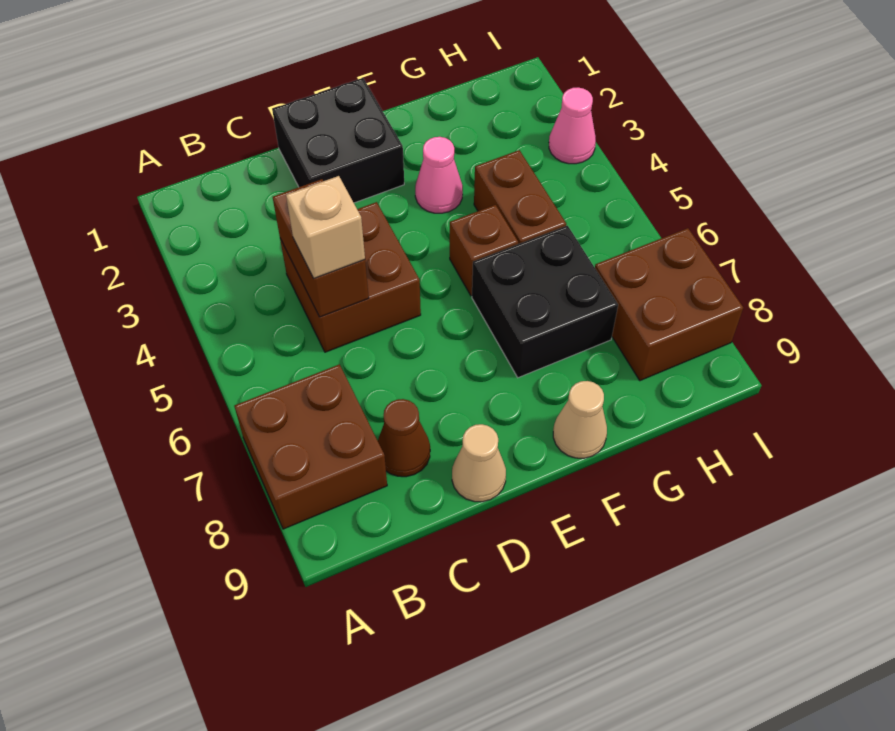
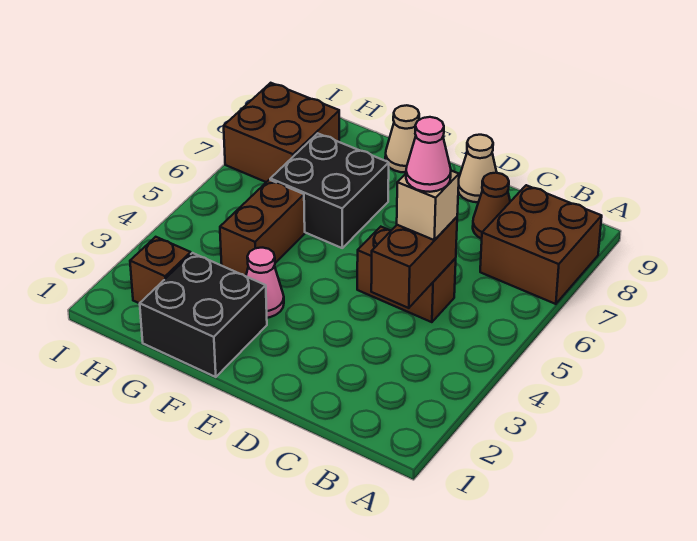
brown brick C4:D5 level 1 -> brown brick C5:D5 level 1
black brick D1:E2 level 1 -> black brick F1:G2 level 1
brown brick F5 level 1 -> brown brick H2 level 1
pink cone I3 level 1 -> pink cone C5 level 4

